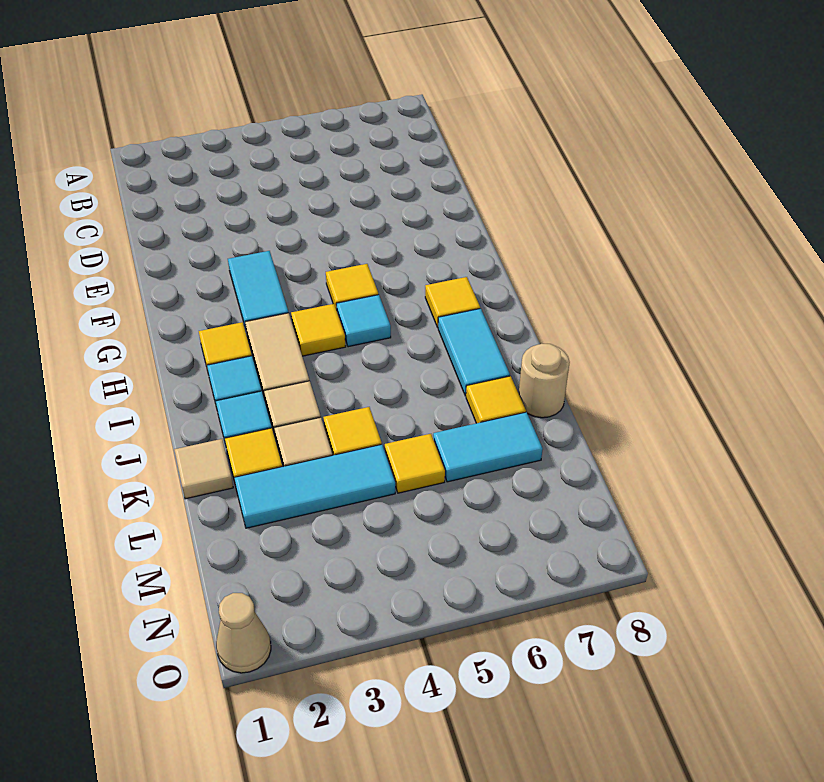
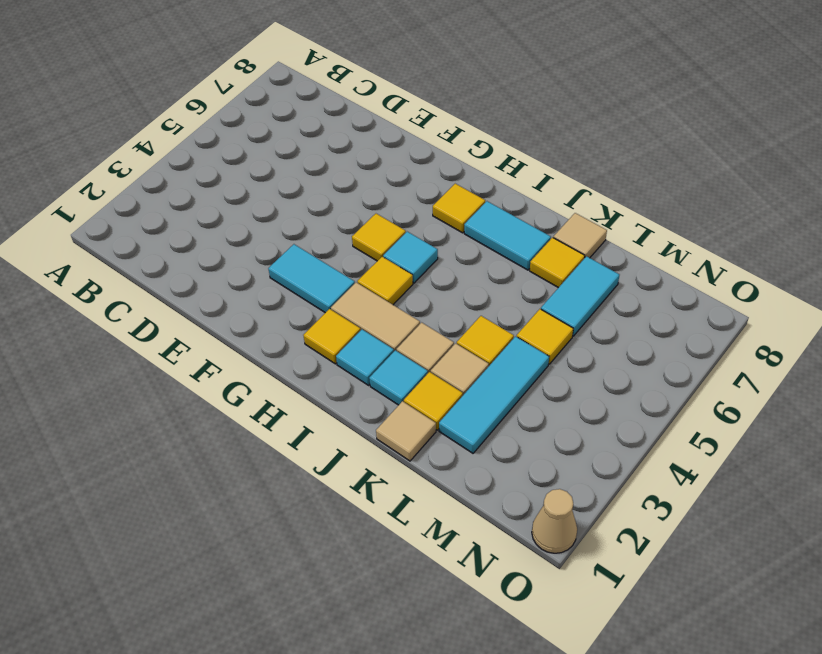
tan round brick K8 level 1 -> tan tile K8 level 1

